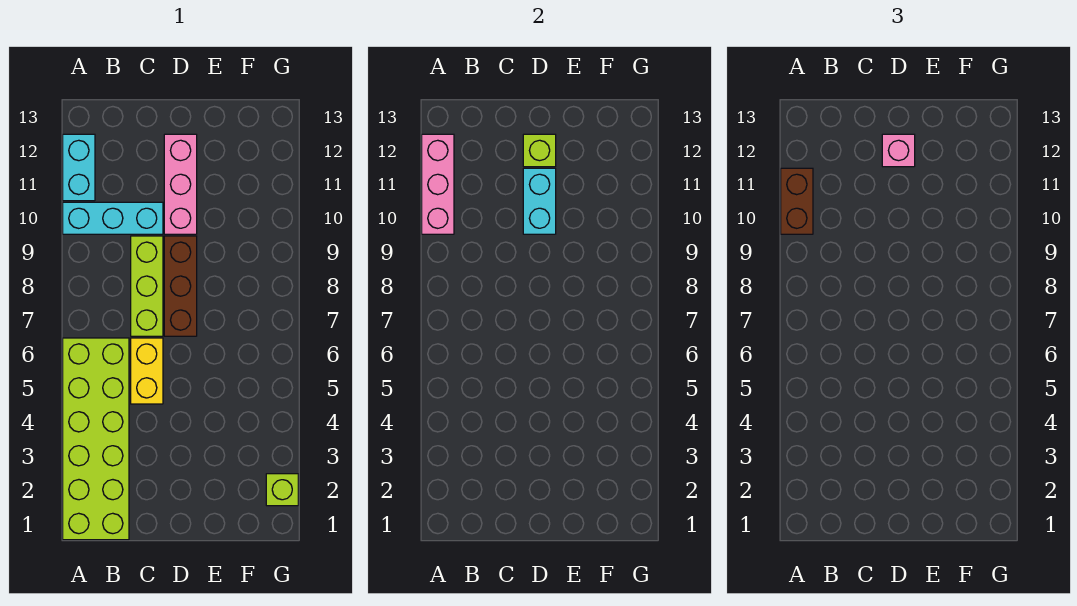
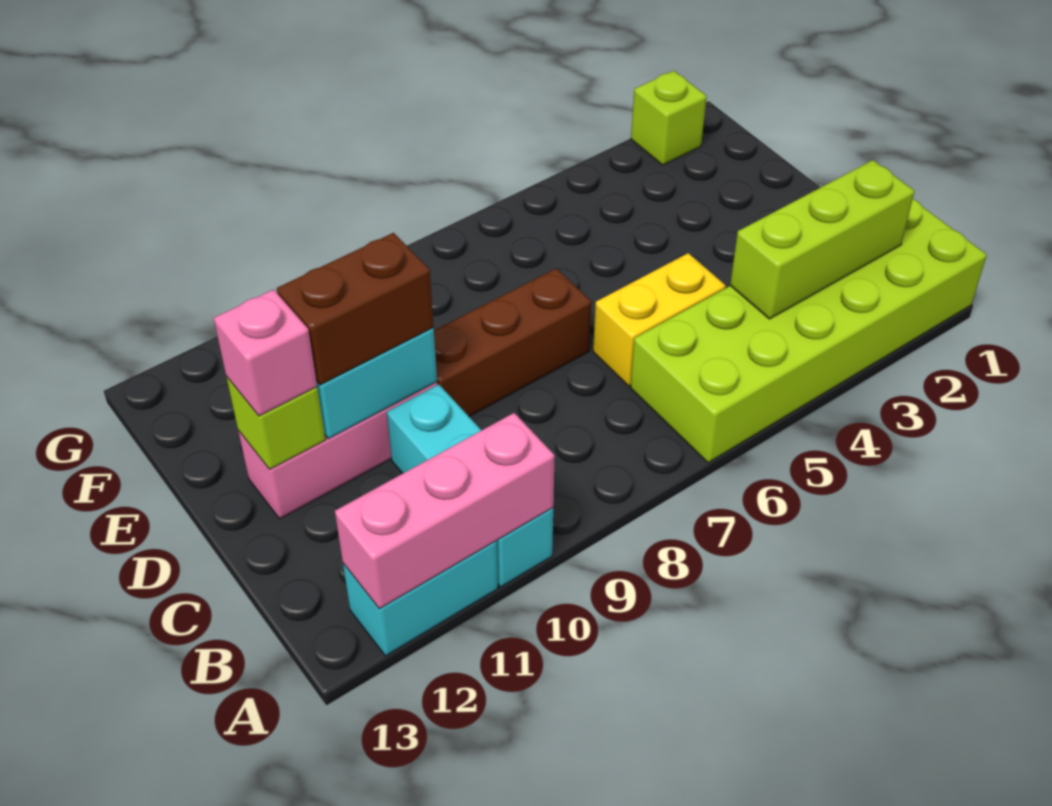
brown brick A10:A11 level 3 -> brown brick D10:D11 level 3
lime brick C7:C9 level 1 -> lime brick B2:B4 level 2

